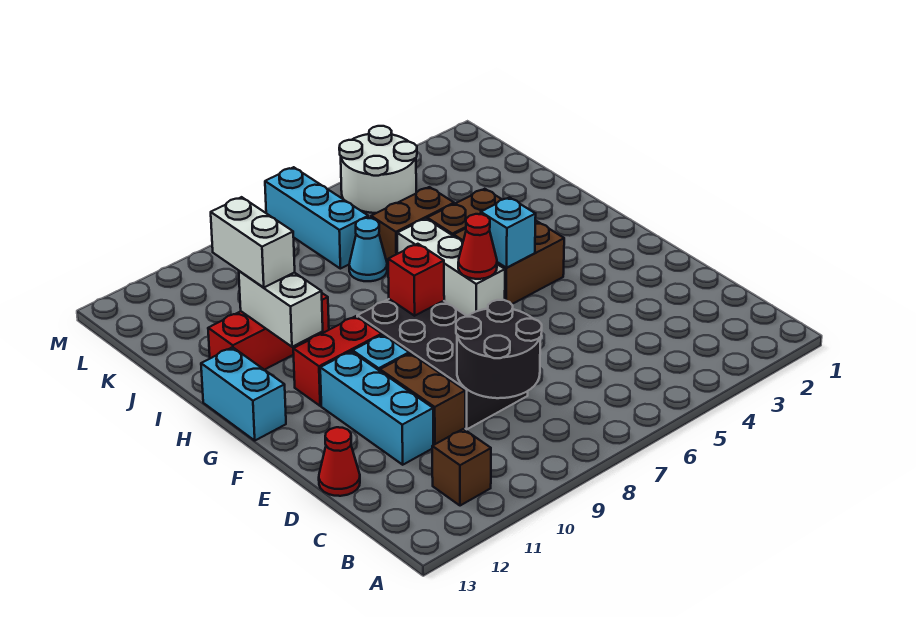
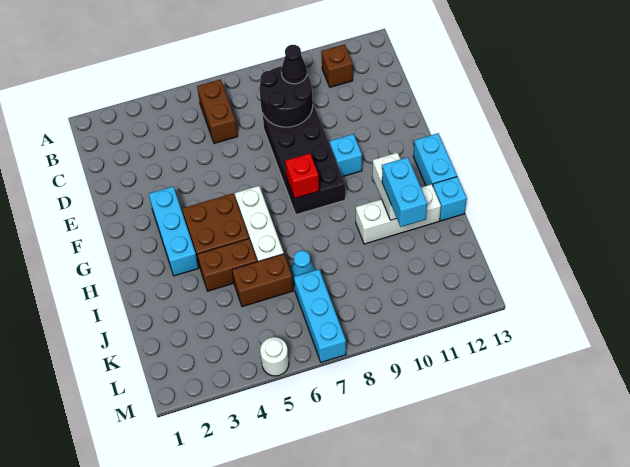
none -> black cone C9 level 3
brown brick D10:E10 level 1 -> brown brick B6:C6 level 1
cyan brick D11:F11 level 1 -> cyan brick F3:H3 level 1
red cone D13 level 1 -> none
cyan brick G5 level 2 -> cyan brick I13 level 1
red cone G6 level 2 -> none
red brick G10:G11 level 1 -> none
red brick I10:I12 level 1 -> white brick I10:I12 level 1
white brick I11:J11 level 3 -> cyan brick I11:J11 level 3
white round brick L4:M5 level 1 -> white round brick M5 level 1

